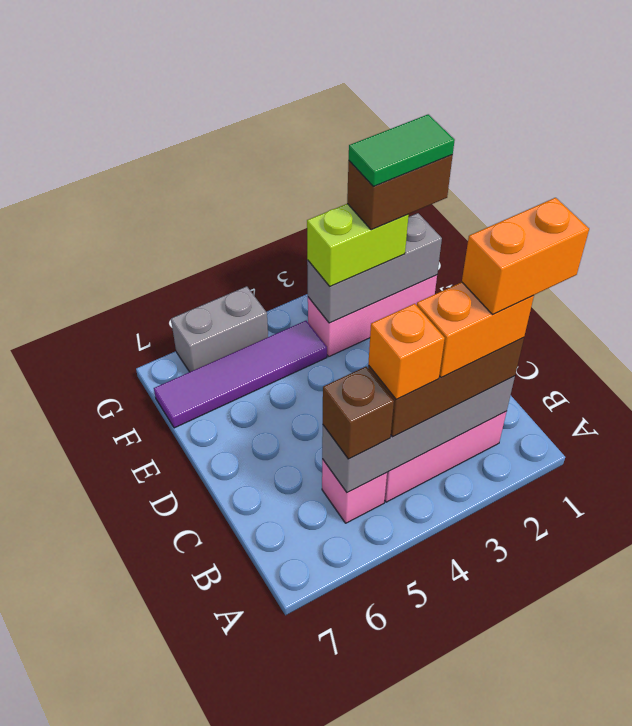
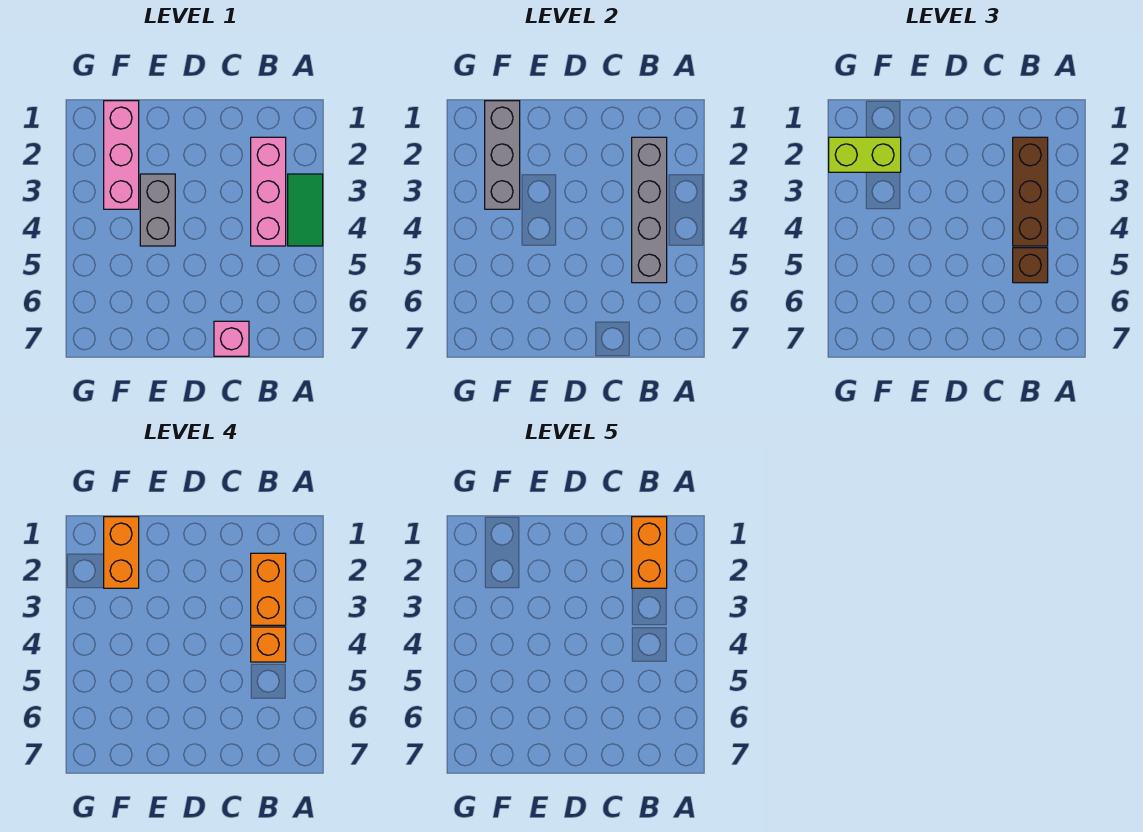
pink brick B5 level 1 -> pink brick C7 level 1
brown brick F1:F2 level 4 -> orange brick F1:F2 level 4
green tile F1:F2 level 5 -> green tile A3:A4 level 1
lime brick F2:F3 level 3 -> lime brick F2:G2 level 3
purple tile F4:F7 level 1 -> none
grey brick G5:G6 level 1 -> grey brick E3:E4 level 1

